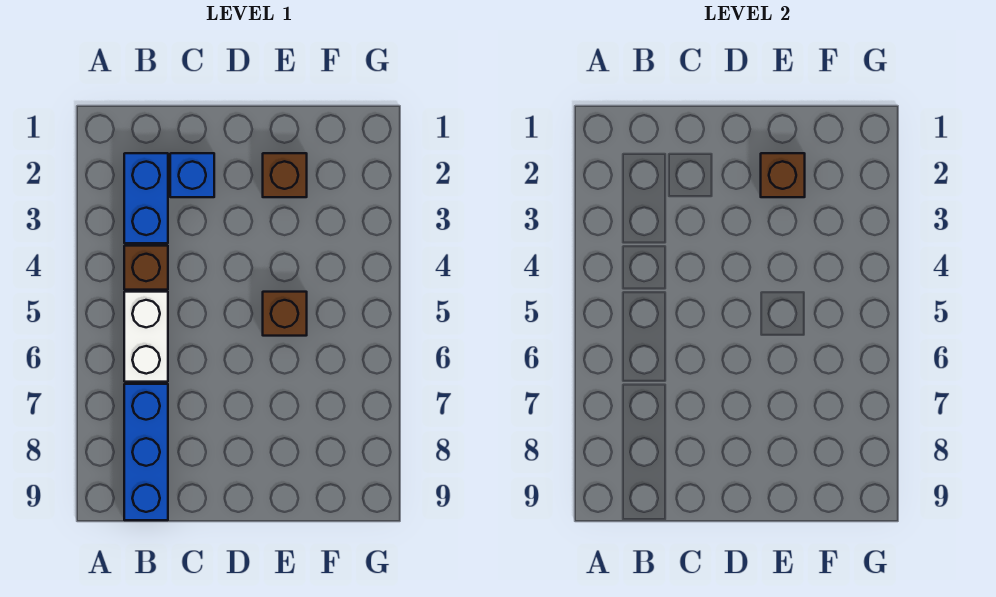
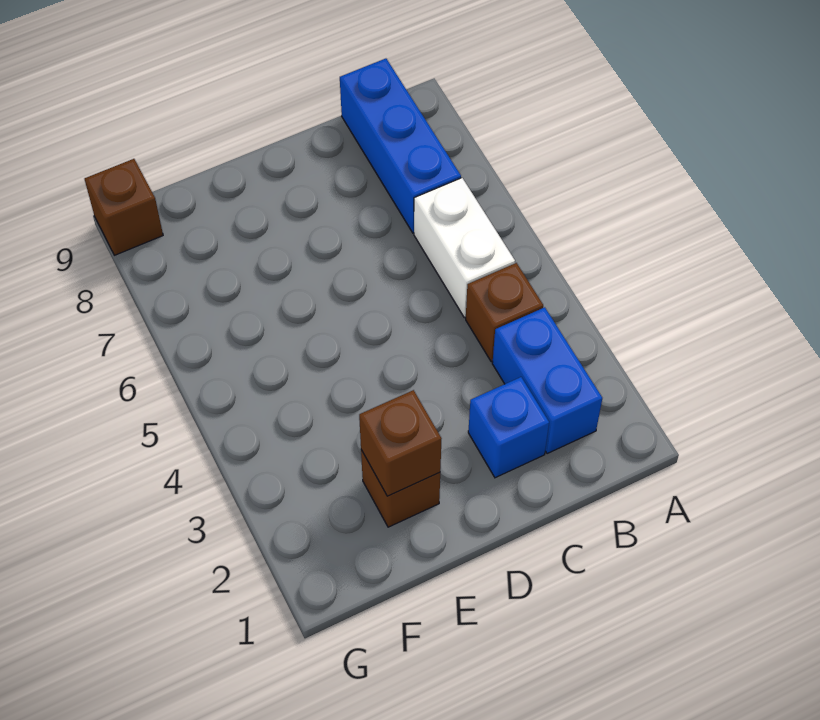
brown brick E5 level 1 -> brown brick G9 level 1

